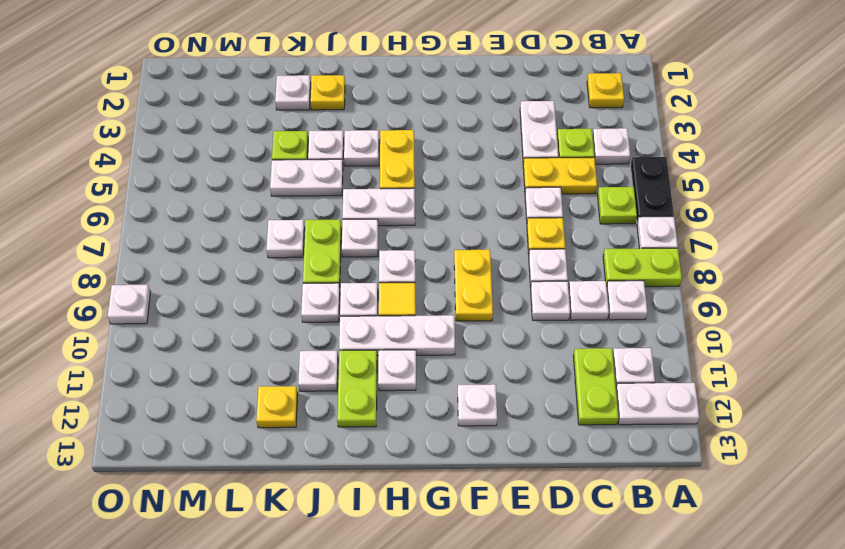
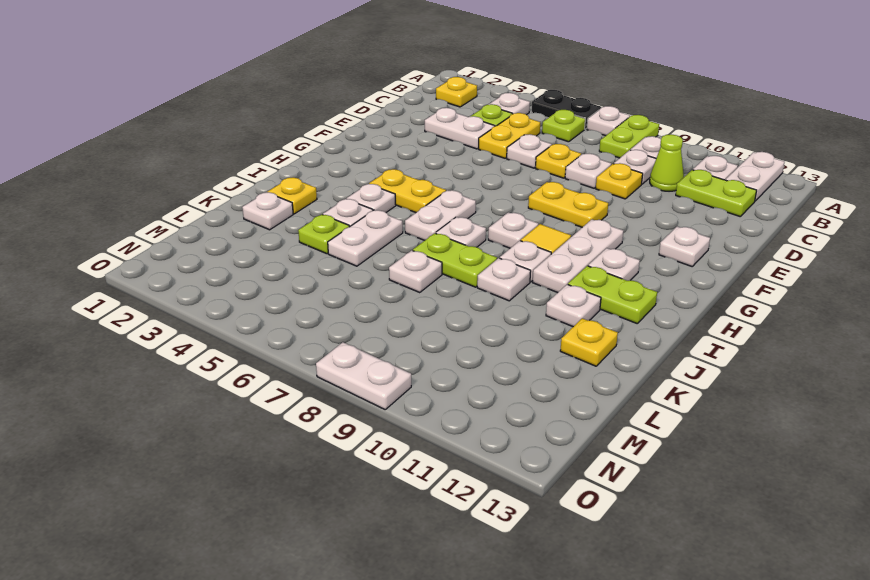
none -> lime cone C10 level 1
white plate D9 level 1 -> yellow plate D9 level 1
white plate O9 level 1 -> white plate O8:O9 level 1

